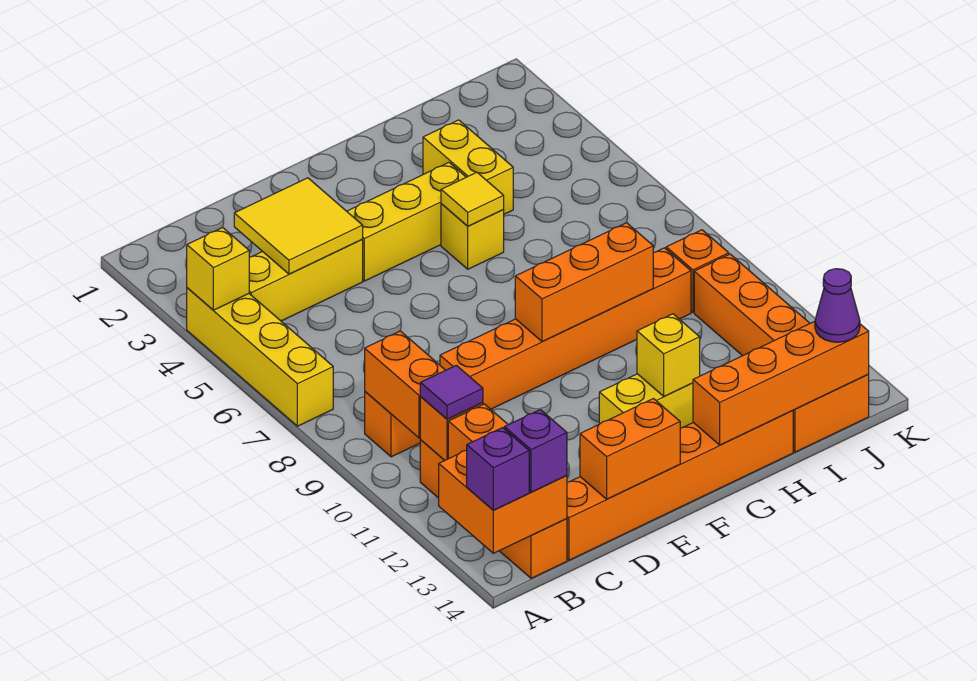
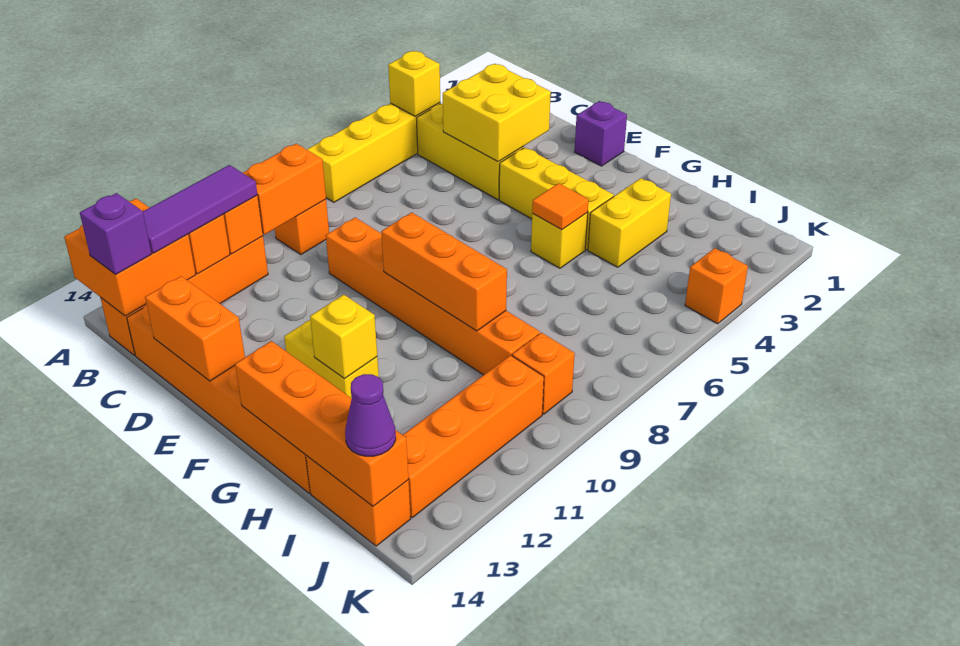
purple brick A14 level 3 -> purple brick E1 level 1
purple tile B11 level 3 -> purple tile B11:B13 level 3
yellow tile C3:D4 level 2 -> yellow brick C3:D4 level 2
yellow tile G5 level 2 -> orange tile G5 level 2
none -> orange brick K4 level 1

